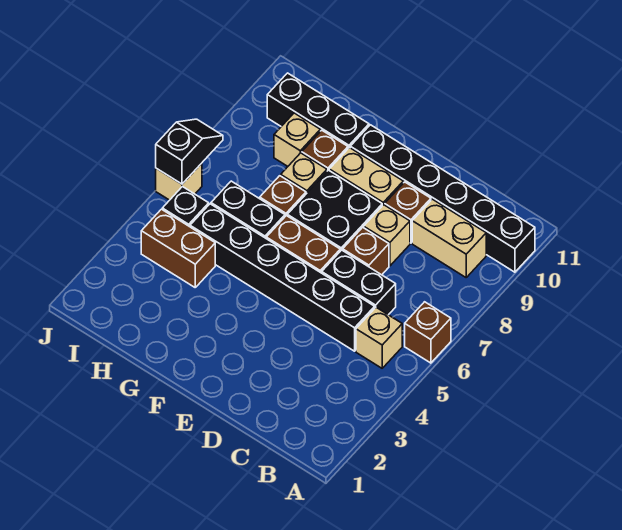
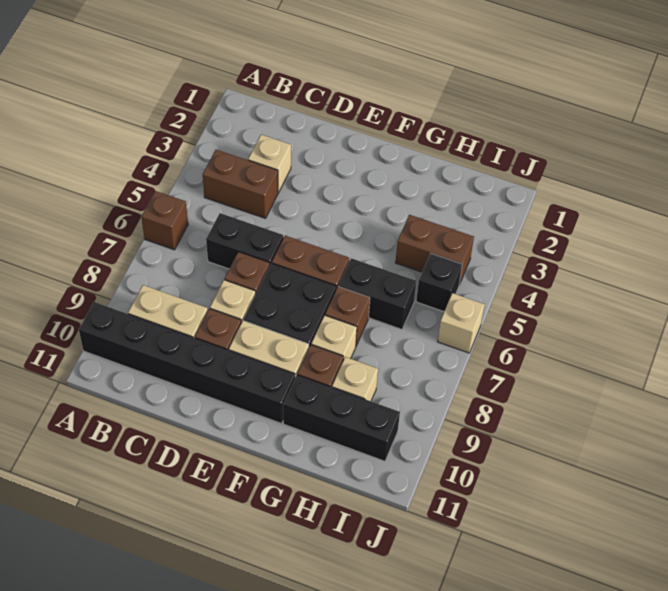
none -> brown brick B4:C4 level 1
tan brick B5 level 1 -> tan brick C3 level 1
black brick C5:H5 level 1 -> none
black slope J6:J7 level 2 top 6 -> none

